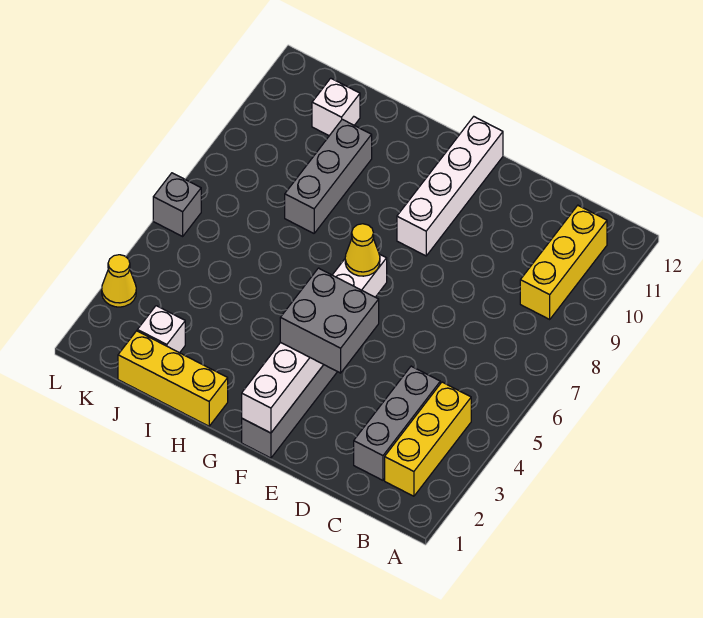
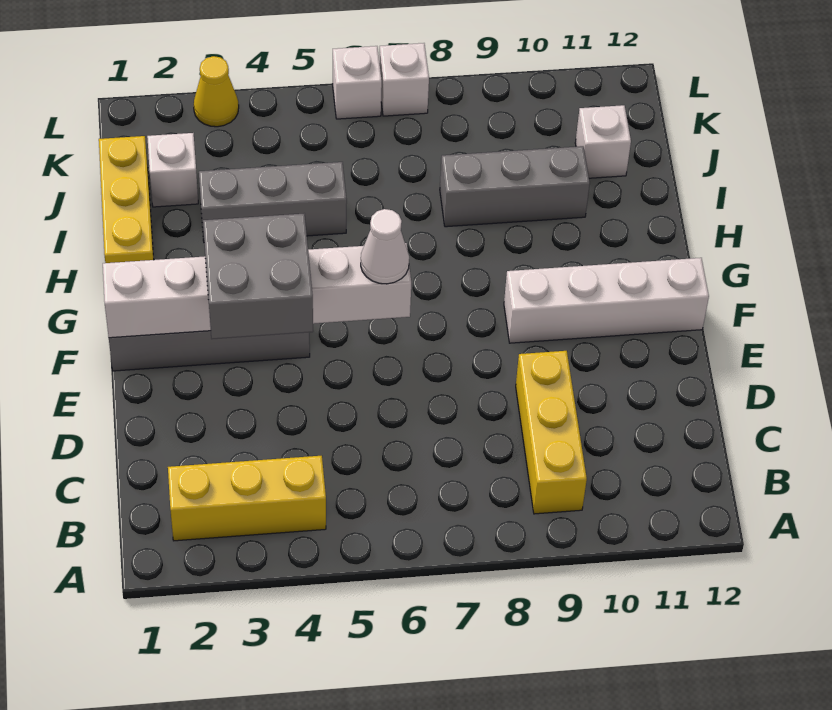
yellow brick B9:B11 level 1 -> yellow brick B9:D9 level 1
grey brick C2:C4 level 1 -> grey brick I3:I5 level 1
yellow cone F6 level 3 -> white cone F6 level 3
grey brick L6 level 1 -> white brick L6 level 1
none -> white brick L7 level 1

